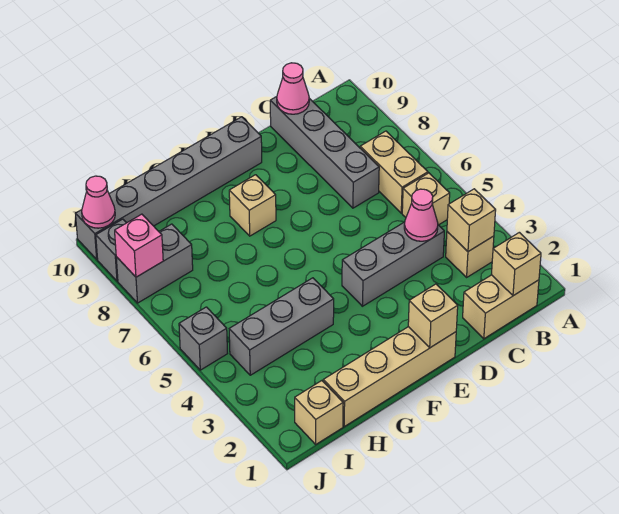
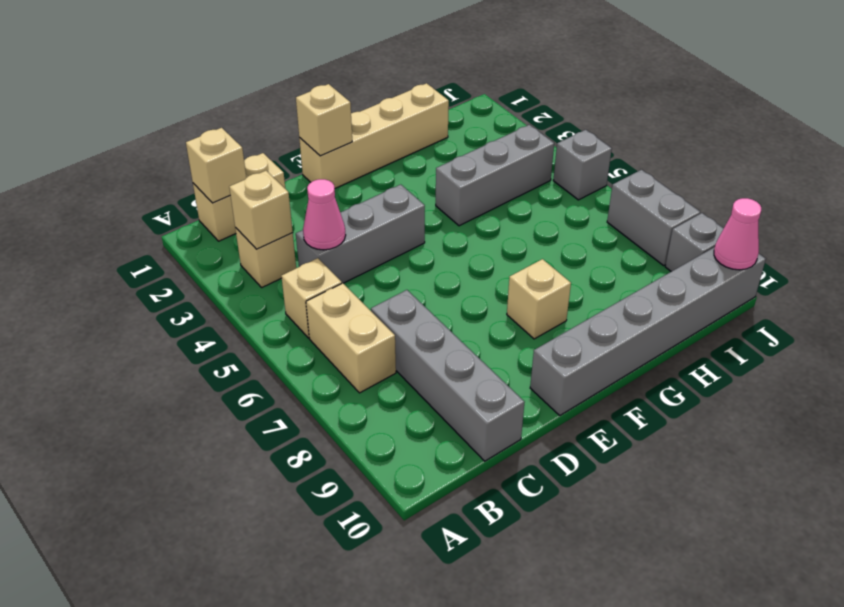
pink cone C10 level 2 -> none
tan brick I1 level 1 -> none
grey brick I8:J8 level 1 -> grey brick J7:J8 level 1
pink brick J8 level 2 -> none

